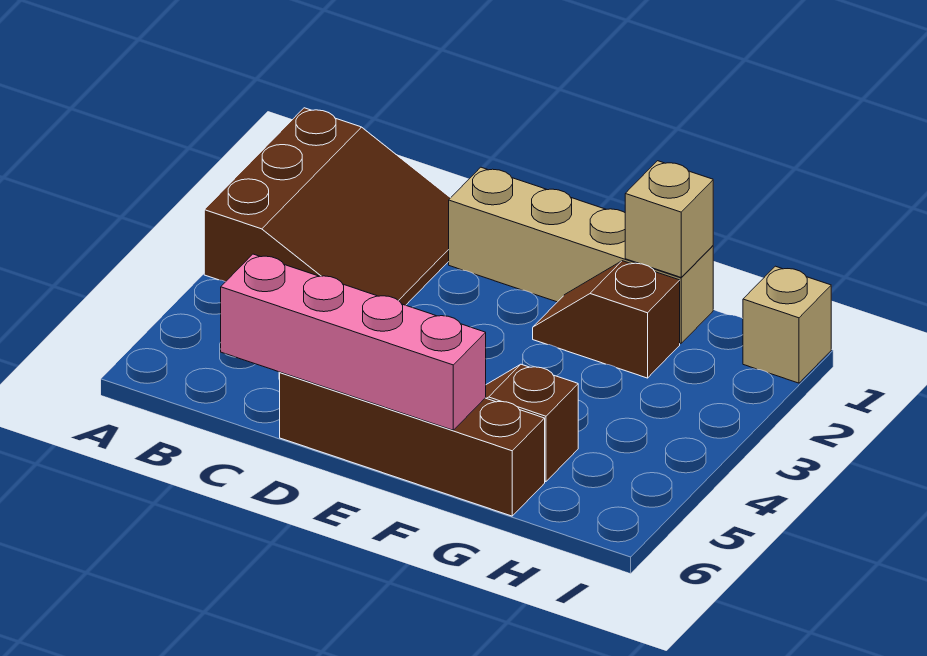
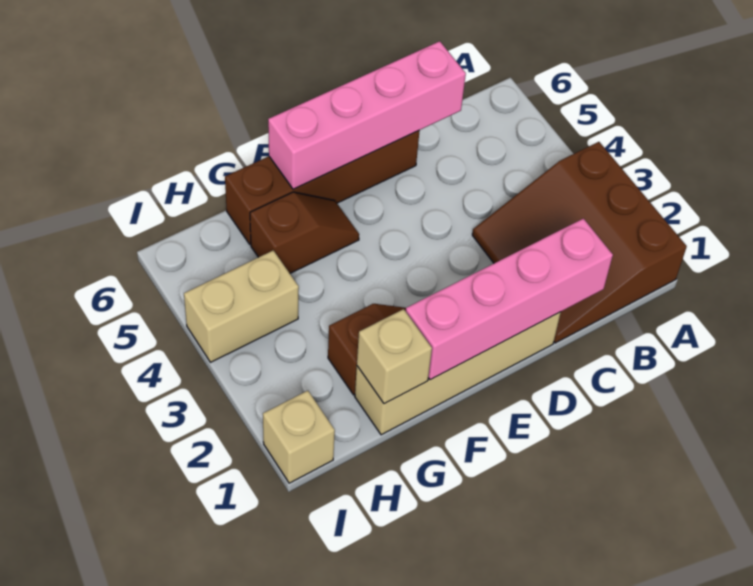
none -> pink brick C1:F1 level 2
none -> tan brick H4:I4 level 1

